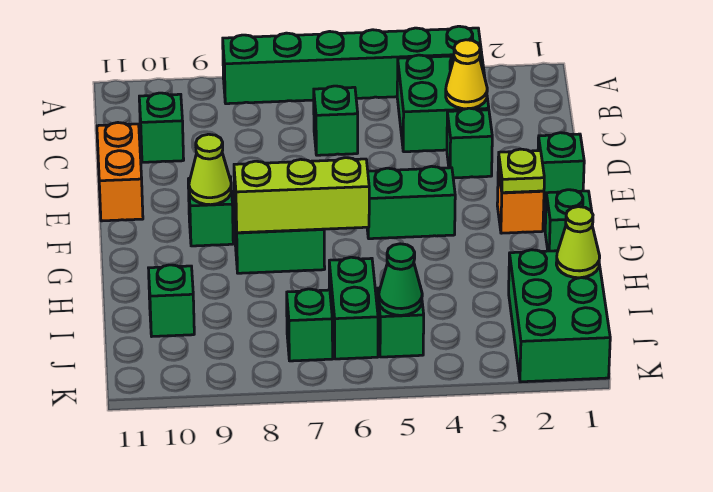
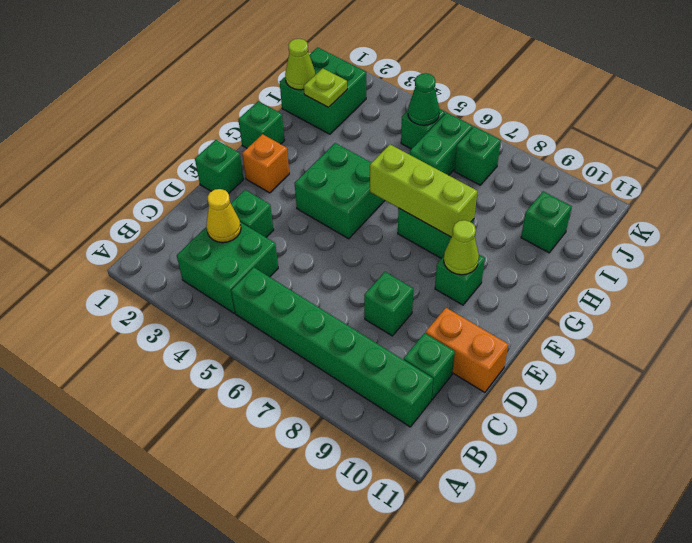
green brick A3:A8 level 1 -> green brick B5:B10 level 1
green brick C6 level 1 -> green brick D8 level 1
orange brick D11:E11 level 1 -> orange brick D10:D11 level 1
lime plate F2 level 2 -> lime plate I2 level 2
green brick F4:F5 level 1 -> green brick F4:G5 level 1
green brick I1:K2 level 1 -> green brick I1:J2 level 1

